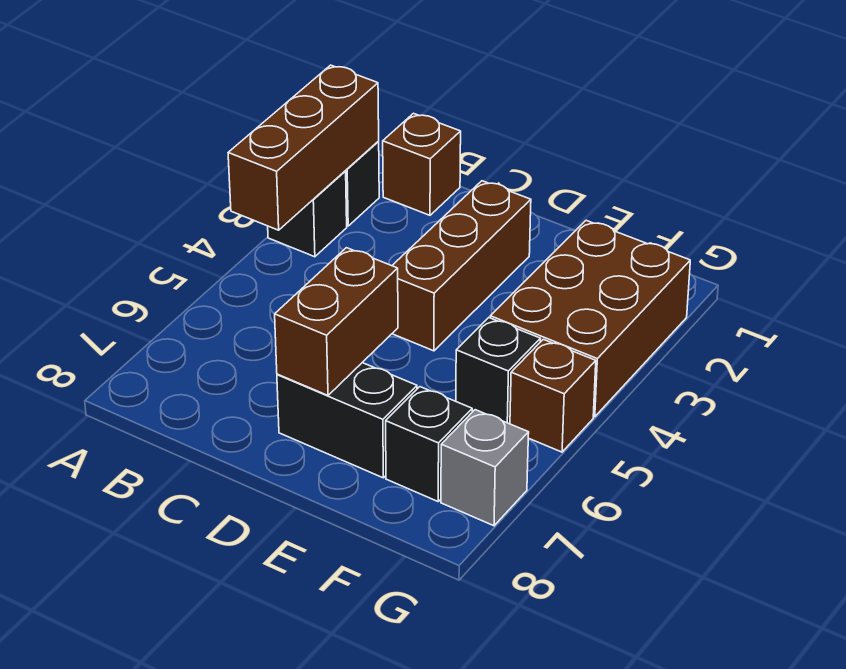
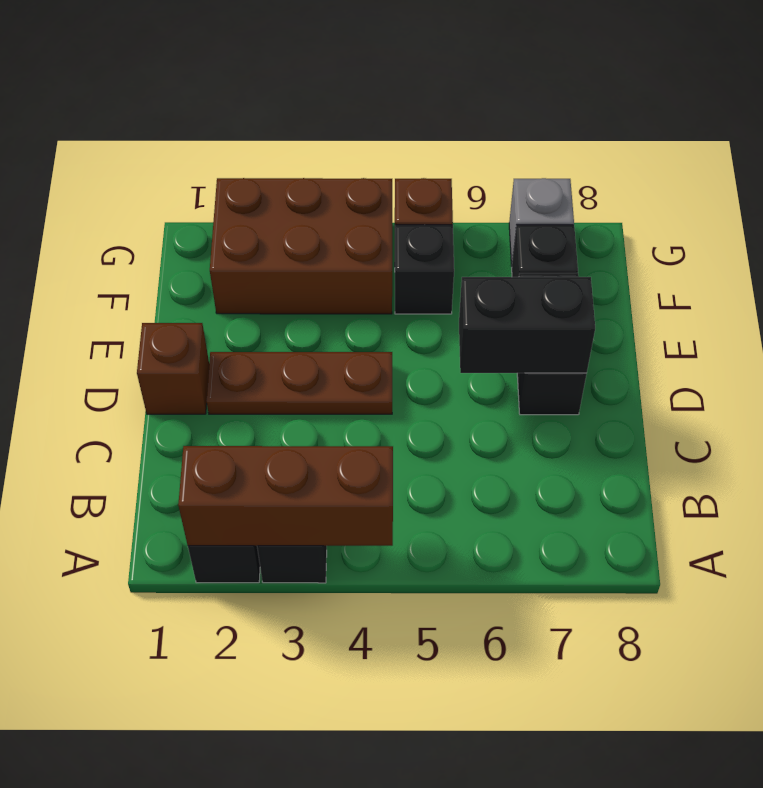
brown brick B1 level 1 -> brown brick D1 level 1
brown brick D2:D4 level 1 -> brown plate D2:D4 level 1
brown brick D6:D7 level 2 -> black brick D6:D7 level 2

